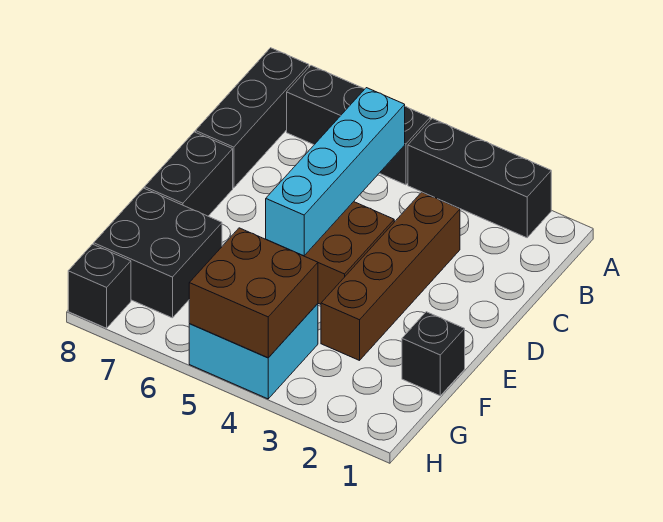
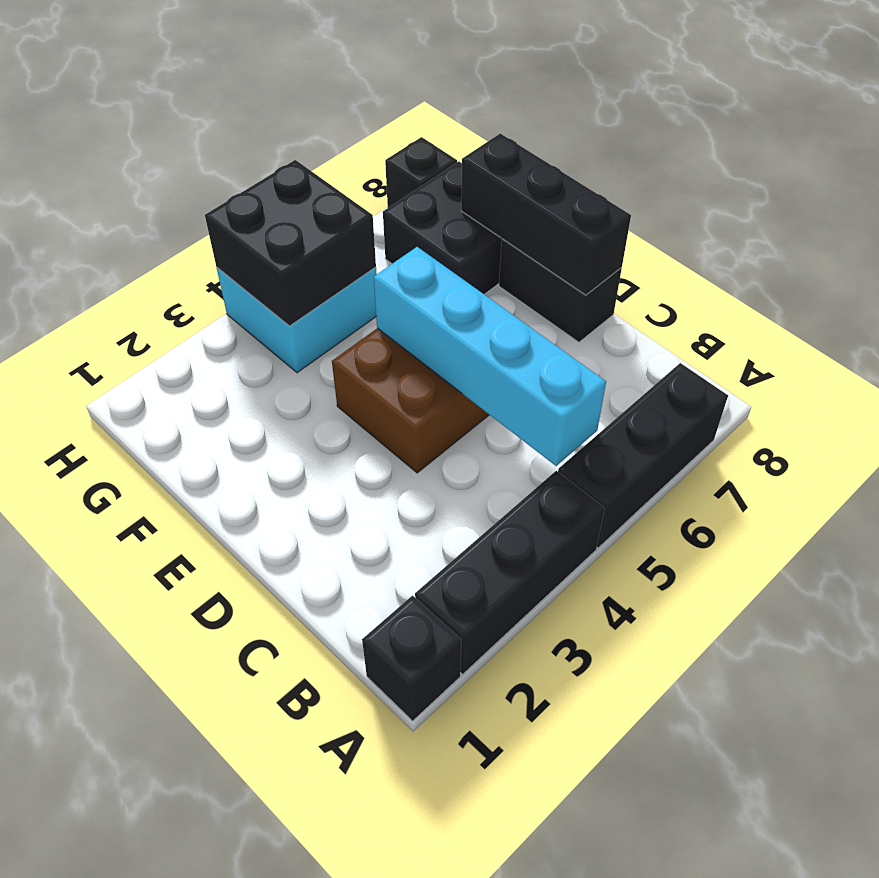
black brick A8:C8 level 1 -> black brick D8:F8 level 2
brown brick C3:F3 level 1 -> none
black brick F1 level 1 -> black brick A1 level 1
brown brick G4:H5 level 2 -> black brick G4:H5 level 2

